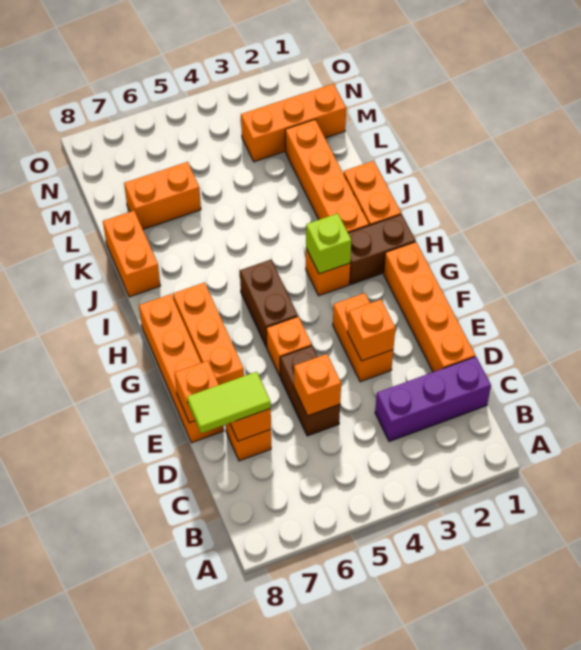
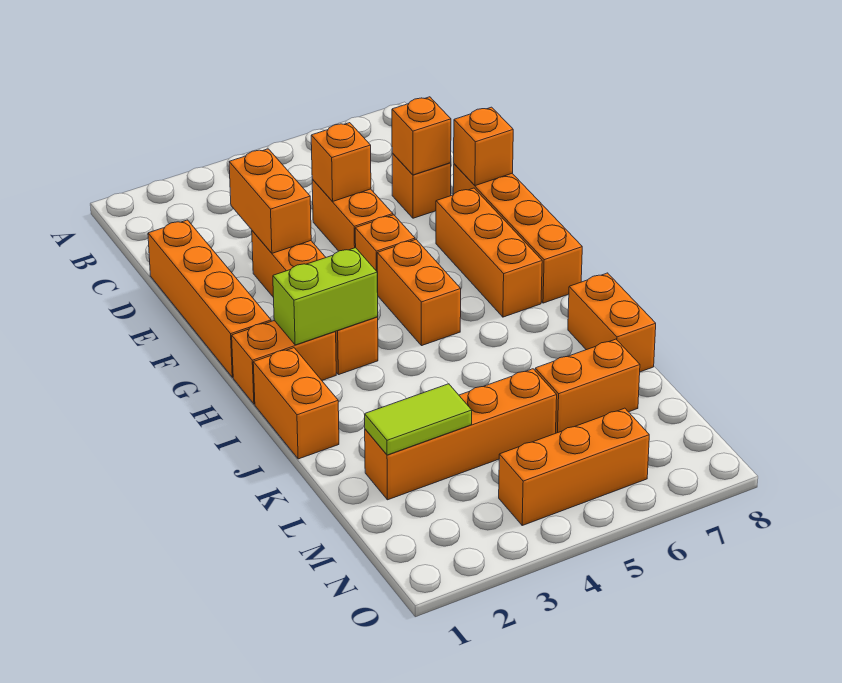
purple brick C1:C3 level 1 -> none
brown brick D5:E5 level 1 -> orange brick D5:E5 level 1
lime tile D7:D8 level 3 -> lime tile L2:L3 level 2
orange brick E3 level 2 -> orange brick D3:E3 level 2
brown brick G5:H5 level 1 -> orange brick G5:H5 level 1
brown brick H1:H2 level 1 -> orange brick H1:H2 level 1
lime brick H3 level 2 -> lime brick H2:H3 level 2
orange brick I2:L2 level 1 -> orange brick L2:L5 level 1
orange brick M1:M3 level 1 -> orange brick N4:N6 level 1

